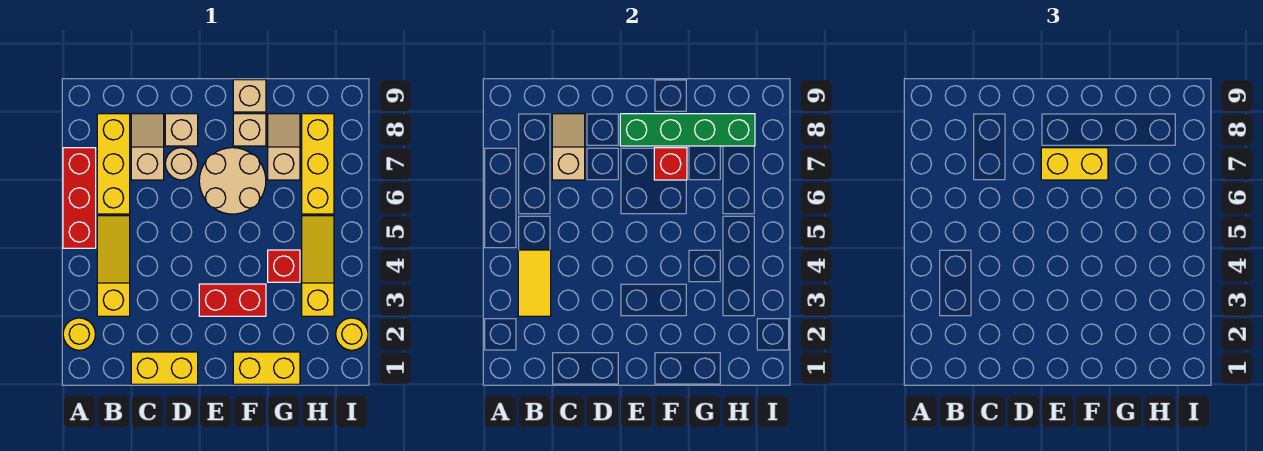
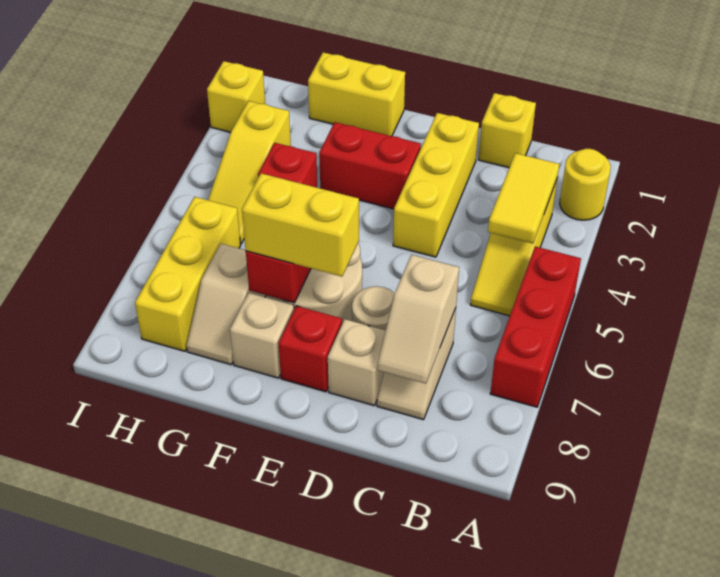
yellow brick B6:B8 level 1 -> yellow brick D2:D4 level 1
yellow brick C1:D1 level 1 -> yellow brick C1 level 1
none -> red brick E8 level 1
green brick E8:H8 level 2 -> none
tan brick F9 level 1 -> none
yellow round brick I2 level 1 -> yellow brick I2 level 1

